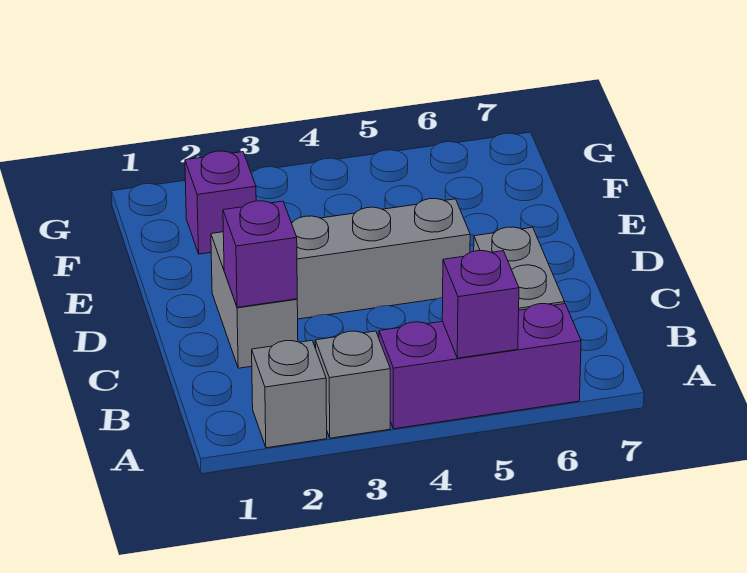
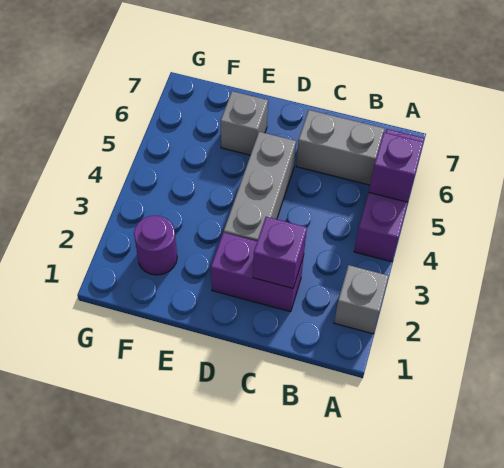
grey brick A3 level 1 -> grey brick E6 level 1
grey brick C2:D2 level 1 -> purple brick C2:D2 level 1
purple brick F2 level 1 -> purple round brick F2 level 1

